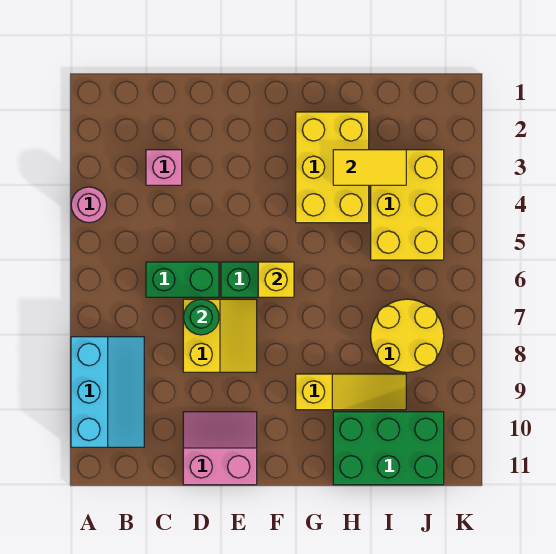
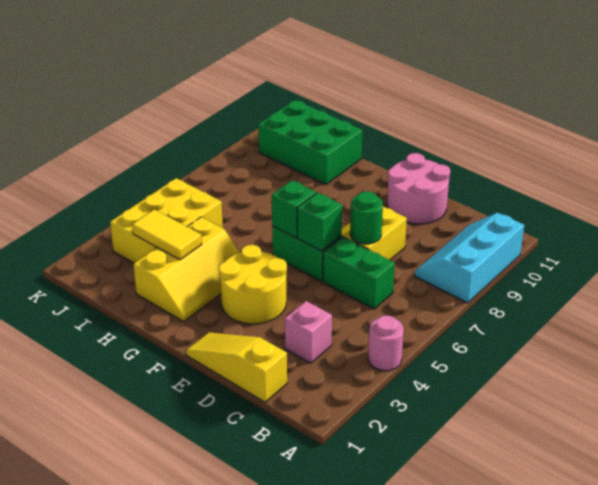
pink slope D10:E11 level 1 top 11 -> pink round brick D10:E11 level 1
none -> green brick E6 level 2
yellow brick F6 level 2 -> green brick F6 level 2
yellow brick G2:H4 level 1 -> yellow slope G2:H4 level 1 top H
yellow slope G9:I9 level 1 top G -> yellow slope C1:E1 level 1 top C
yellow round brick I7:J8 level 1 -> yellow round brick E3:F4 level 1

